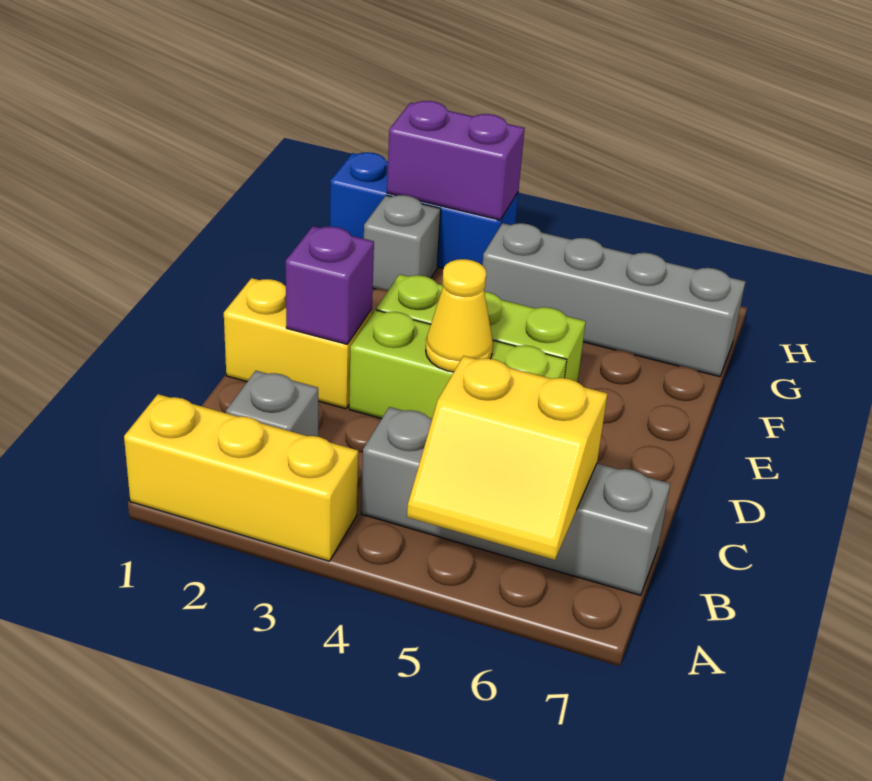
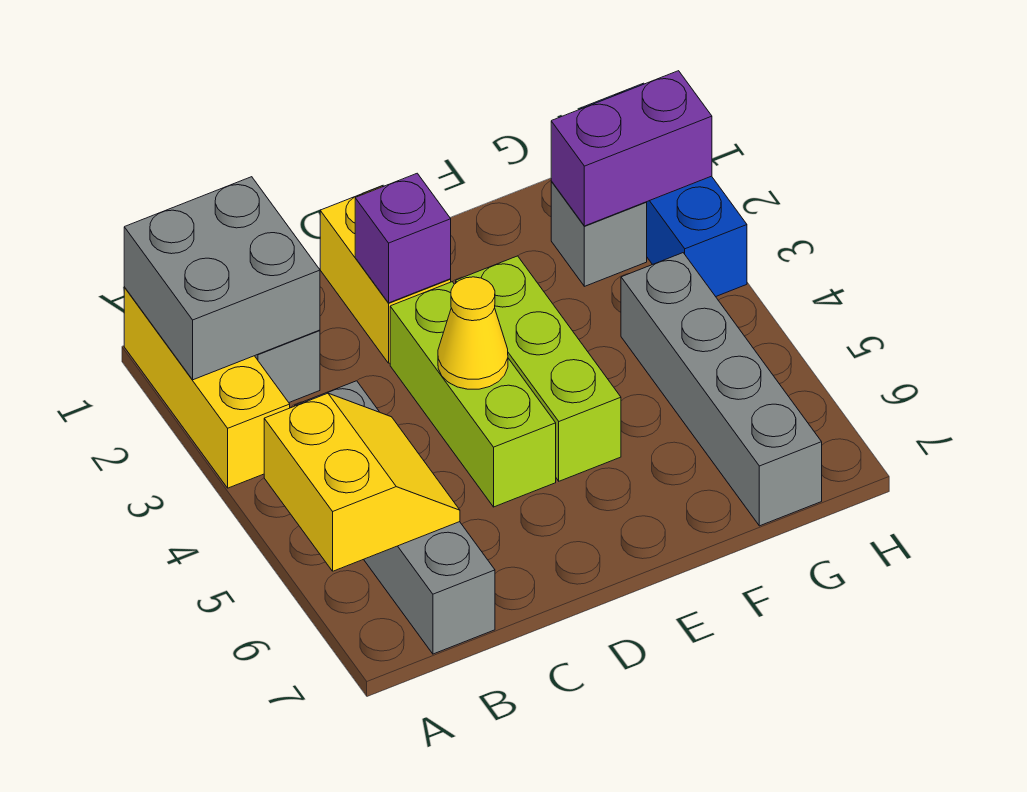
none -> grey brick A1:B2 level 2
yellow slope A5:B6 level 2 top B -> yellow slope A5:B6 level 2 top A
purple brick H2:H3 level 2 -> purple brick G2:H2 level 2

